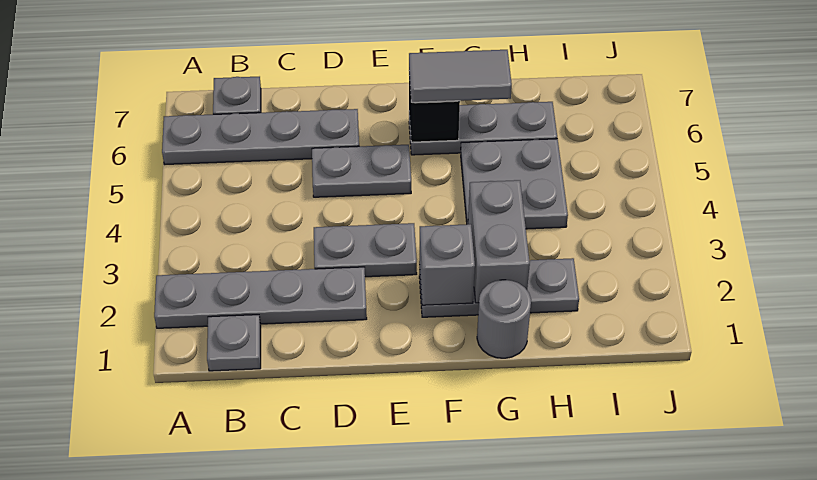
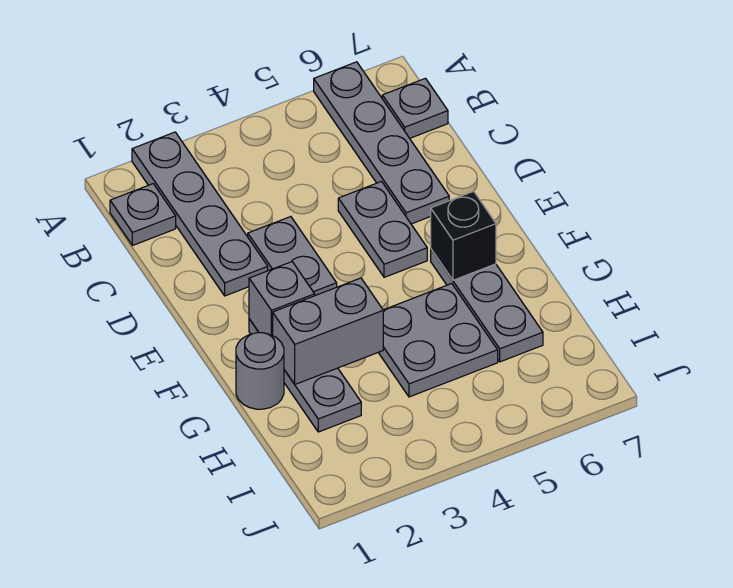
grey tile F6:G6 level 3 -> none

